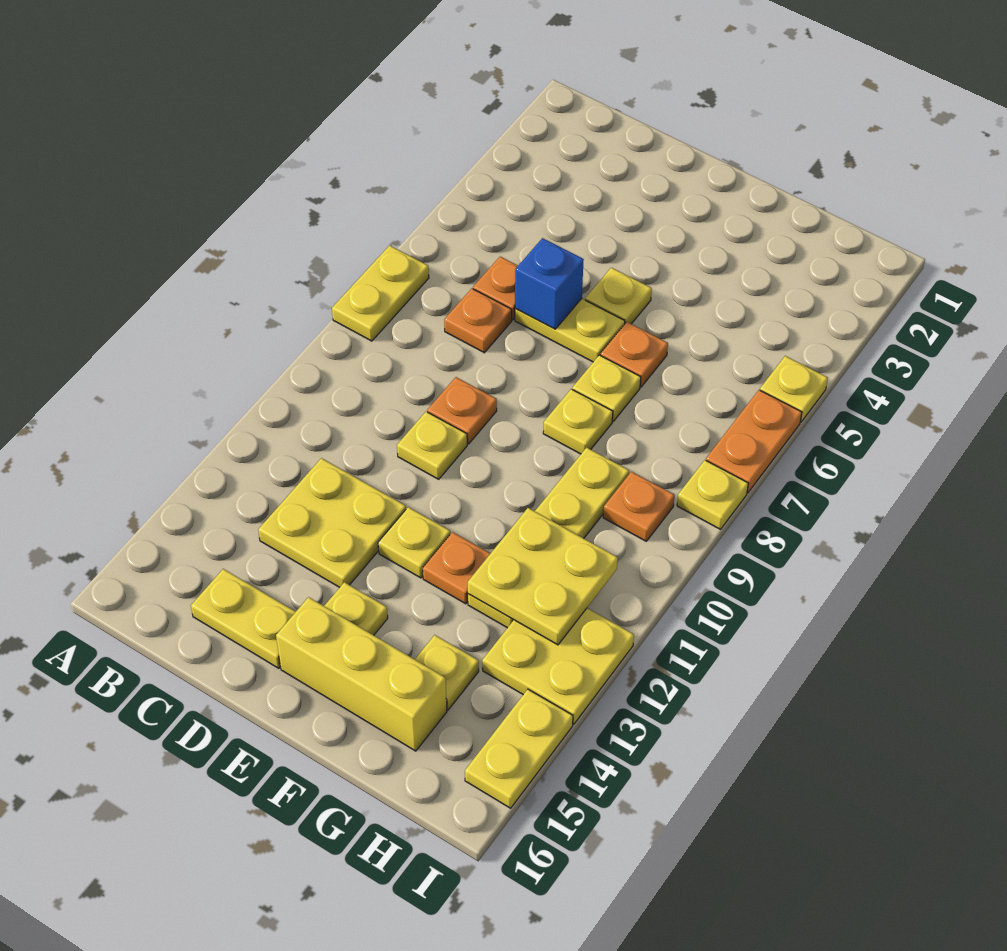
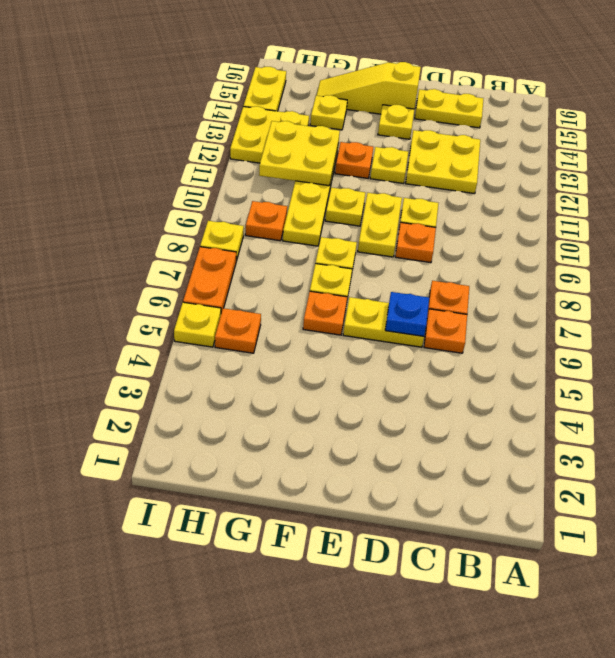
yellow plate A7:A8 level 1 -> yellow plate E9:E10 level 1
blue brick D6 level 2 -> blue plate D6 level 2
yellow plate E5 level 1 -> yellow plate F10 level 1
yellow brick E15:G15 level 1 -> yellow slope E15:G15 level 1 top E
none -> orange plate H5 level 1

